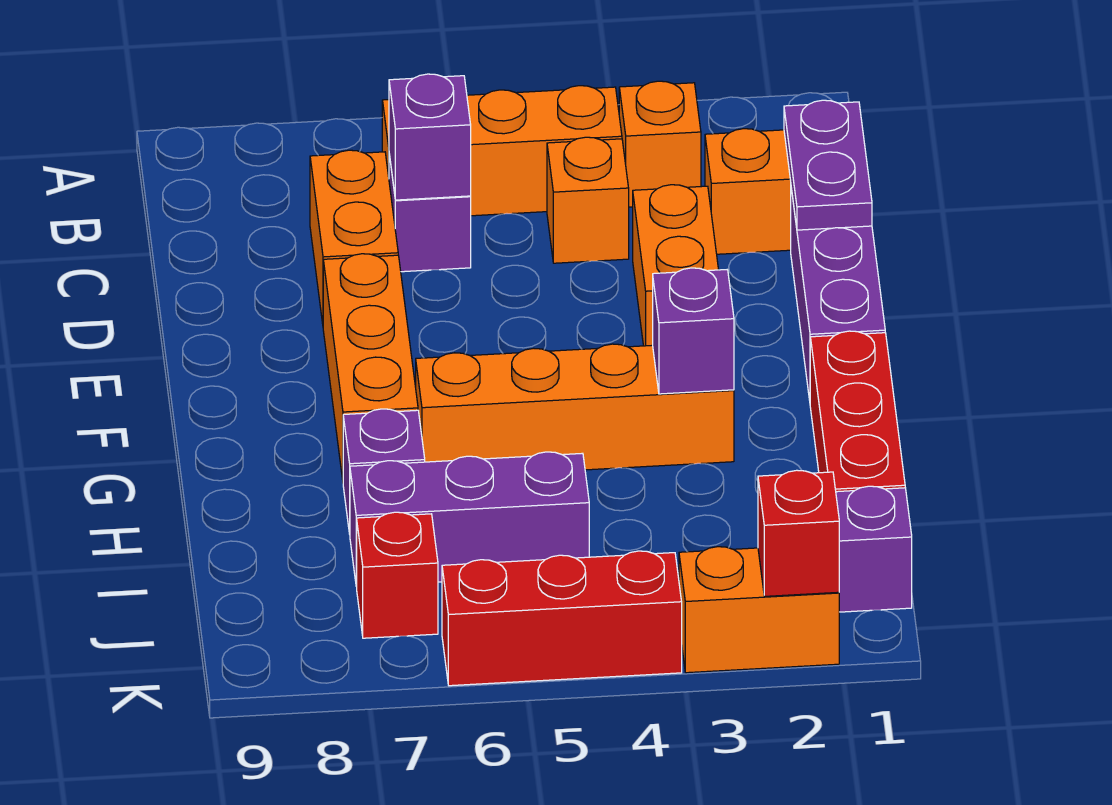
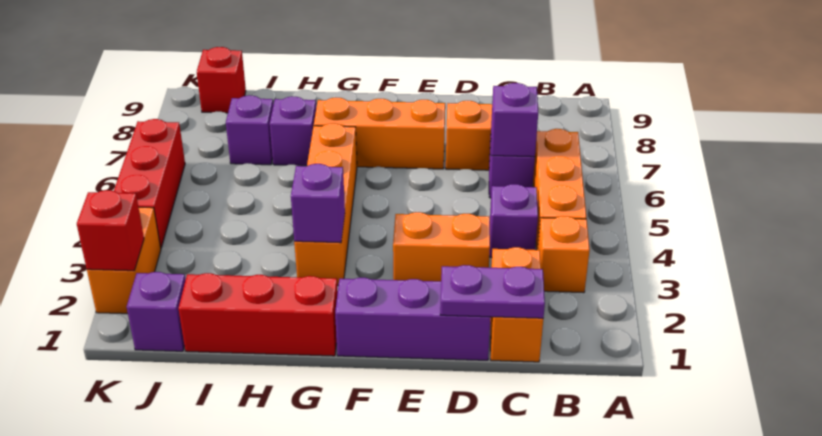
orange brick C4 level 1 -> purple brick C4 level 1
purple brick I5:I7 level 1 -> purple brick I7 level 1
red brick J7 level 1 -> red brick J9 level 1

